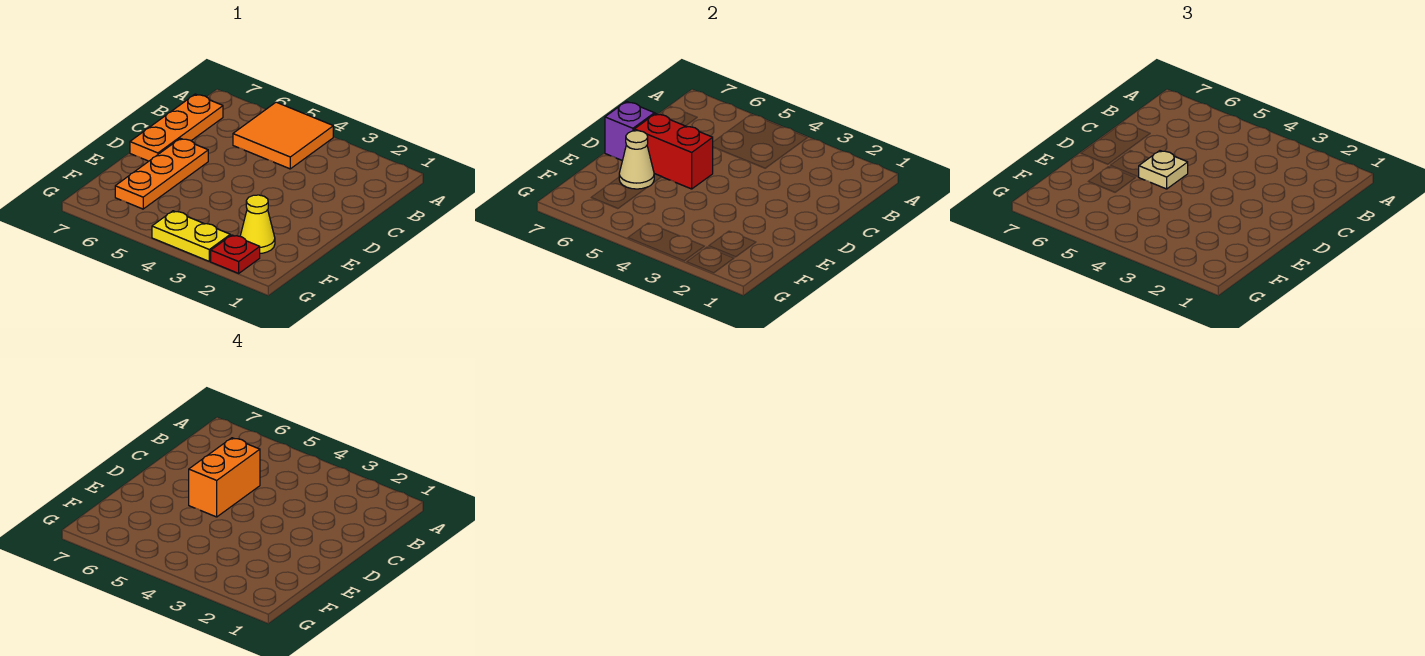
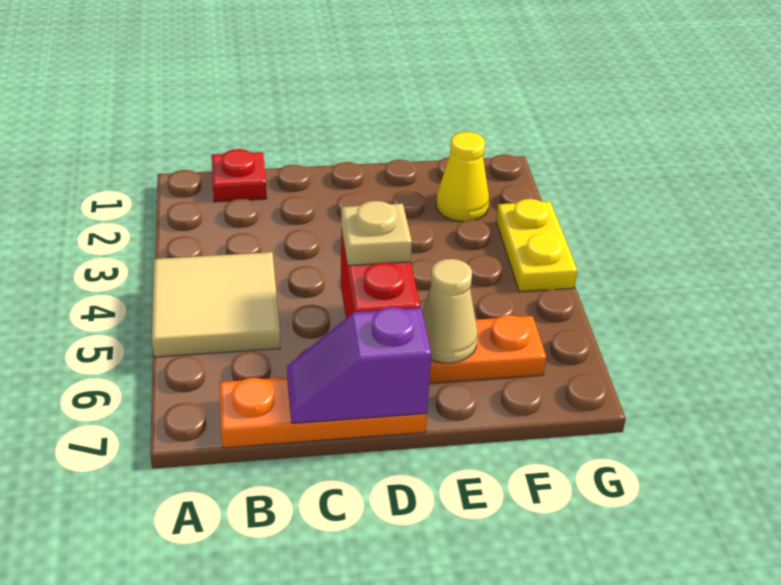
orange tile A4:B5 level 1 -> tan tile A4:B5 level 1
orange brick C5:D5 level 4 -> none
red plate G2 level 1 -> red plate B1 level 1

